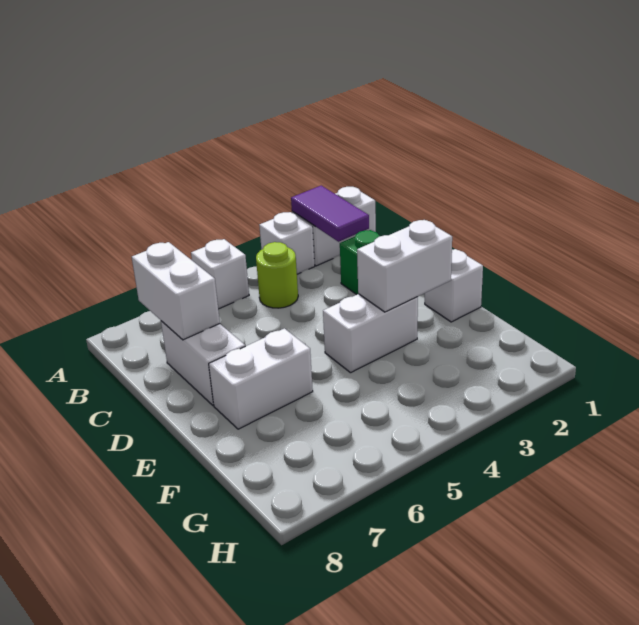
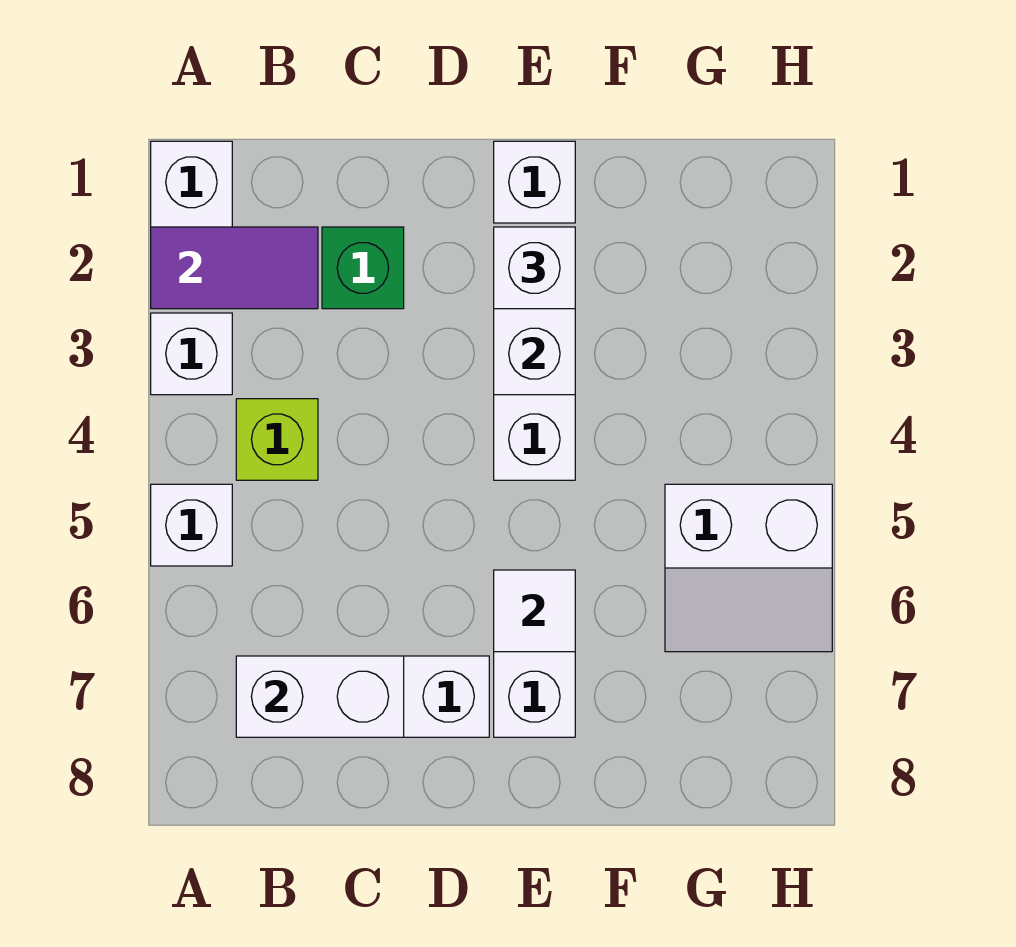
lime round brick B4 level 1 -> lime brick B4 level 1
none -> white brick E2 level 3
none -> white tile E6 level 2
none -> white slope G5:H6 level 1 top 5

